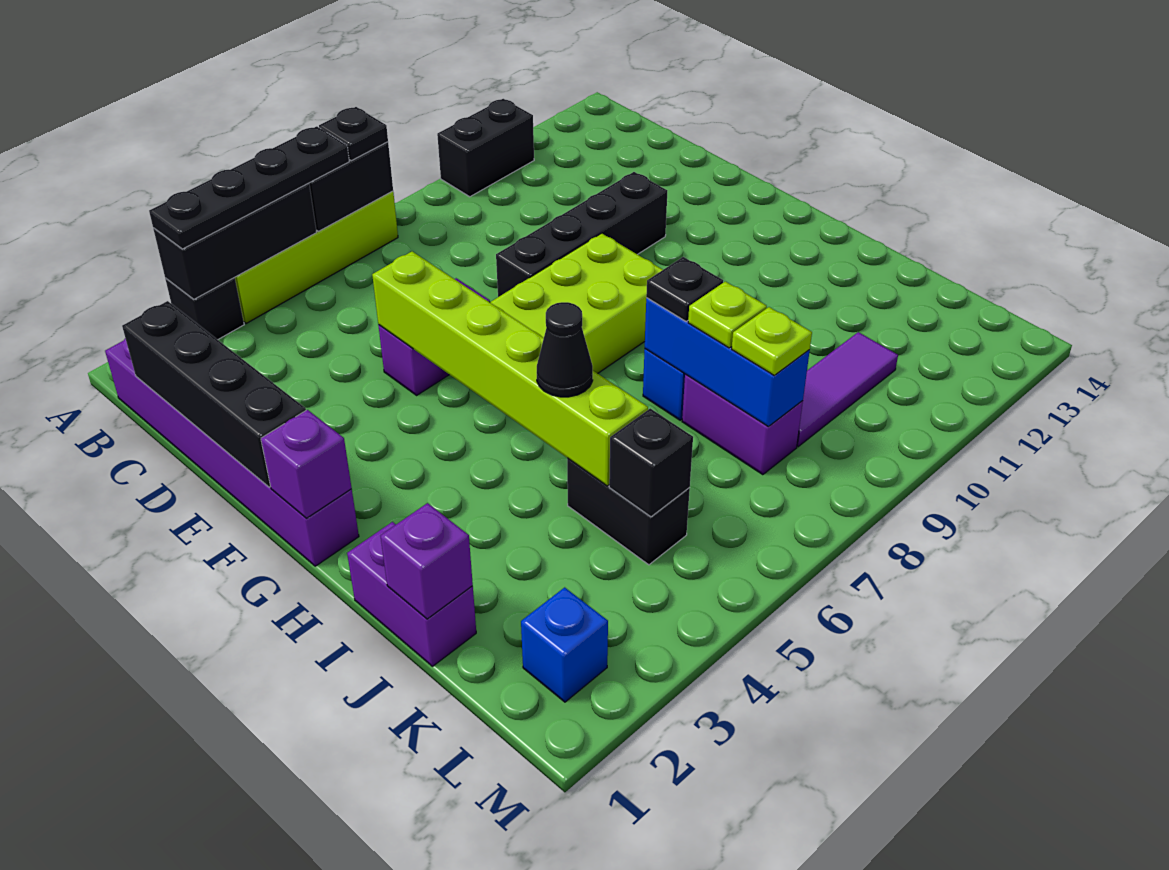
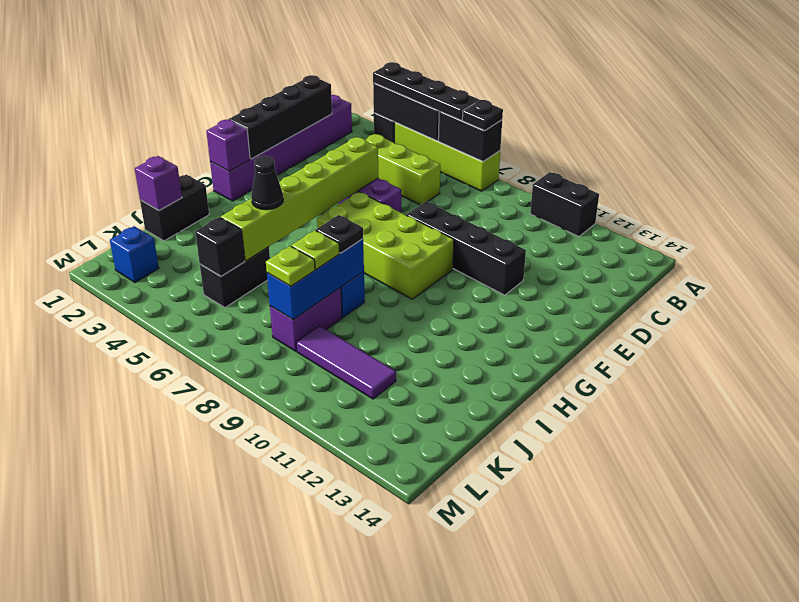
none -> lime brick C4:C6 level 1
purple brick I1:J1 level 1 -> black brick I1:J1 level 1

